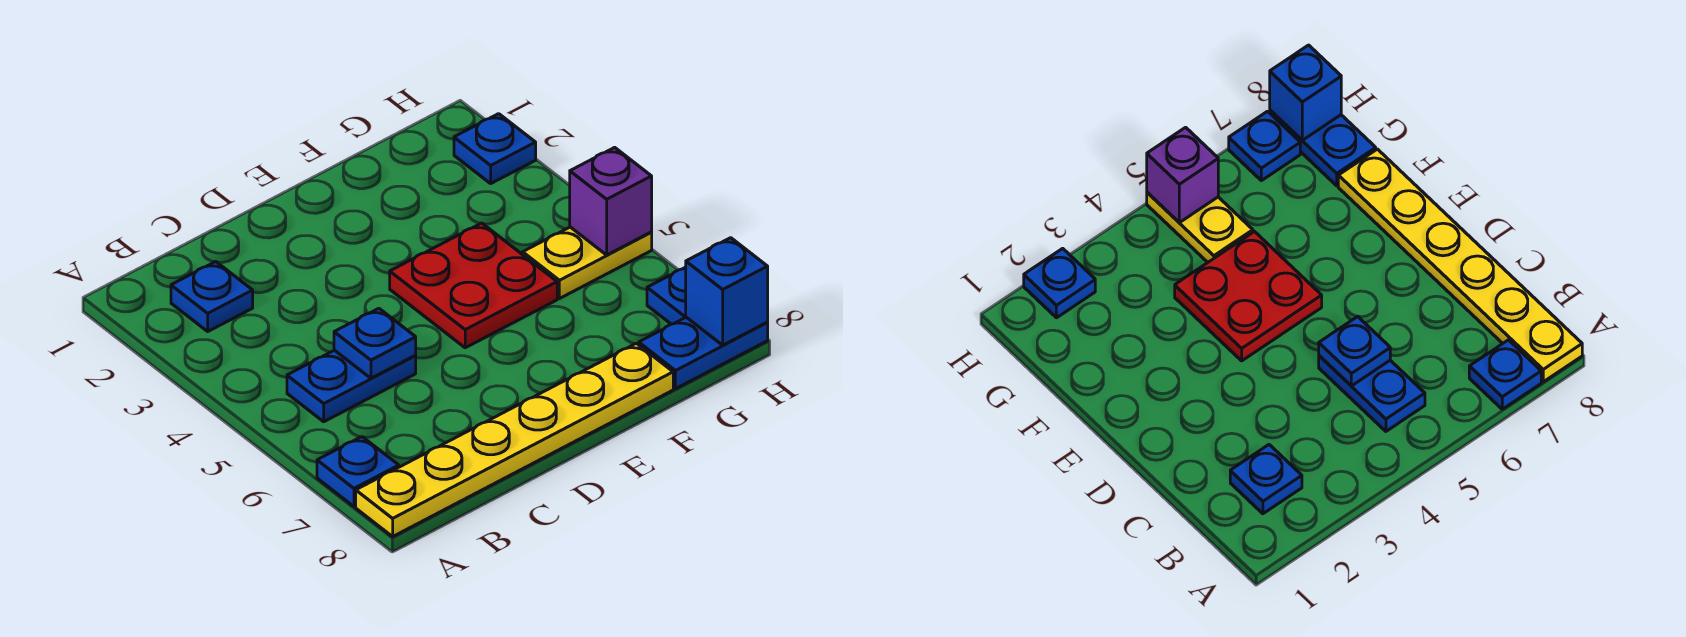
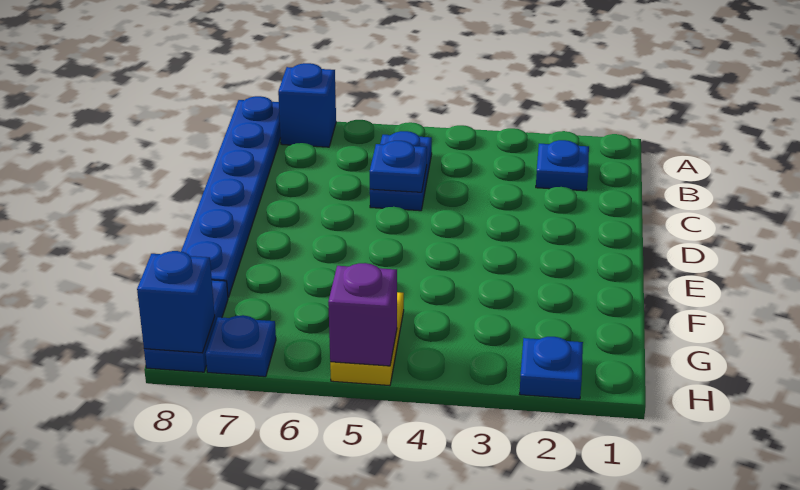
blue plate A7 level 1 -> blue brick A7 level 1
yellow plate A8:F8 level 1 -> blue plate A8:F8 level 1
red plate E4:F5 level 1 -> none

